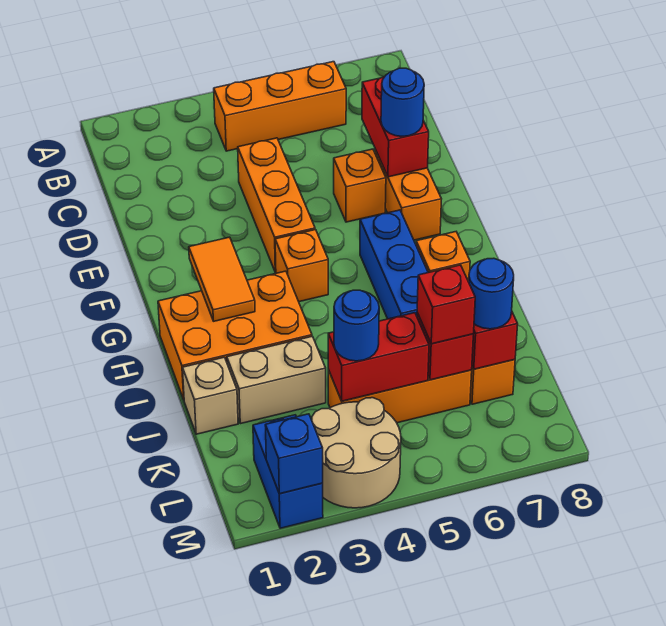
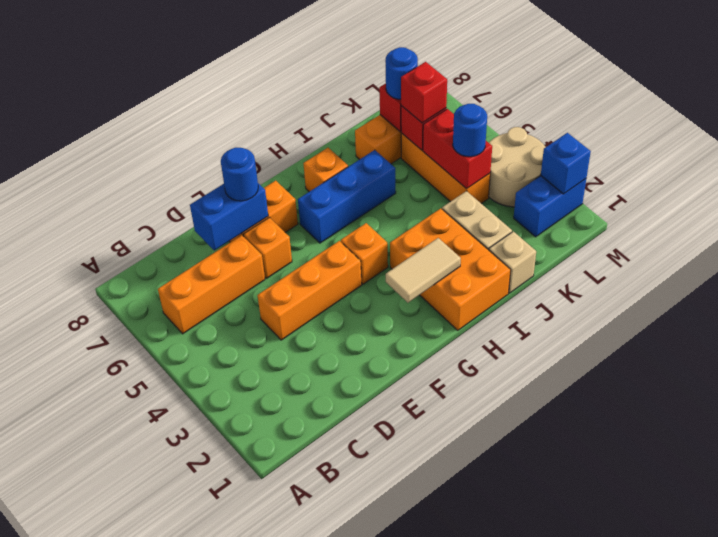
orange brick B4:B6 level 1 -> orange brick B6:D6 level 1
red brick D7:E7 level 2 -> blue brick D7:E7 level 2
orange tile G2:H2 level 2 -> tan tile G2:H2 level 2

